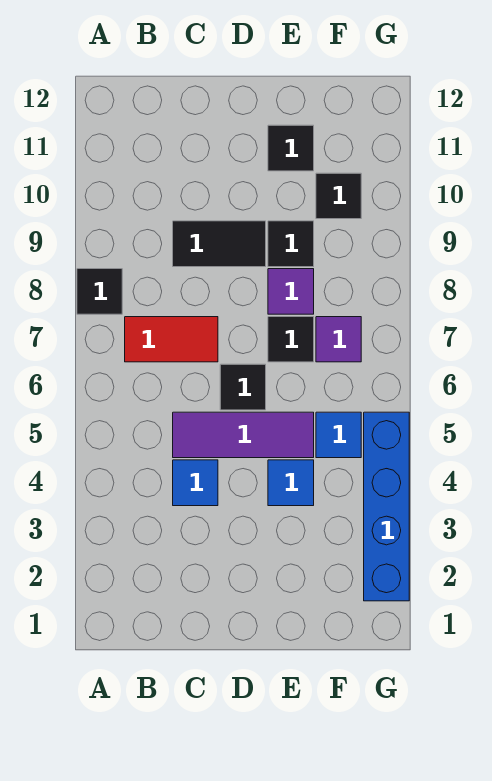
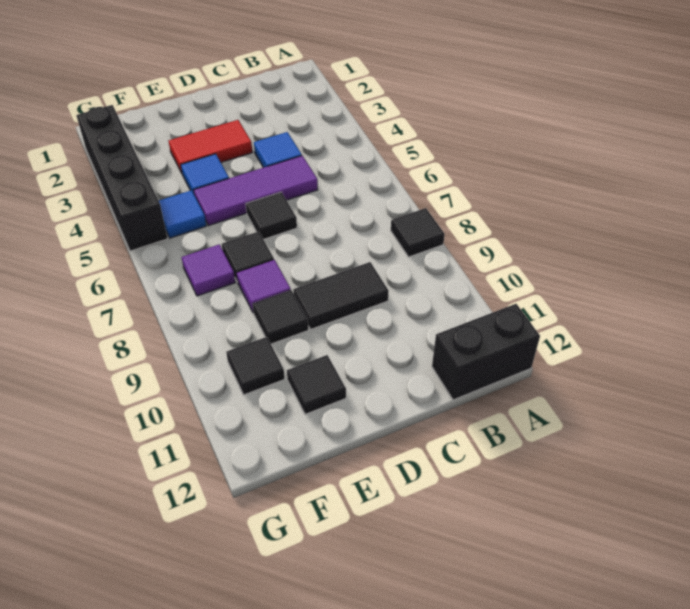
none -> black brick A12:B12 level 1
red tile B7:C7 level 1 -> red tile D3:E3 level 1
blue brick G2:G5 level 1 -> black brick G2:G5 level 1

